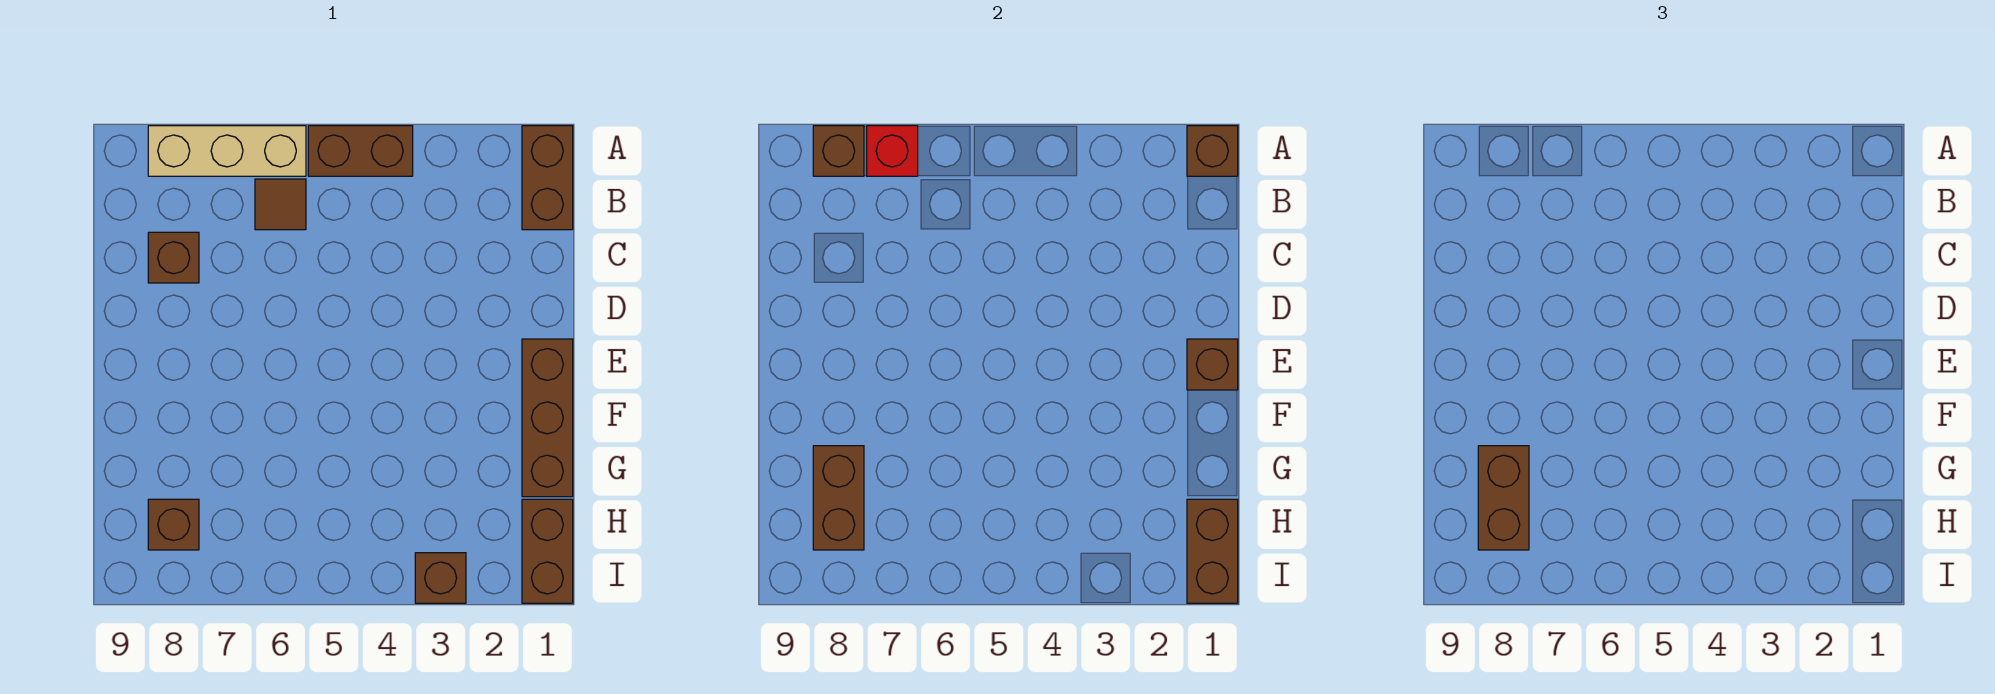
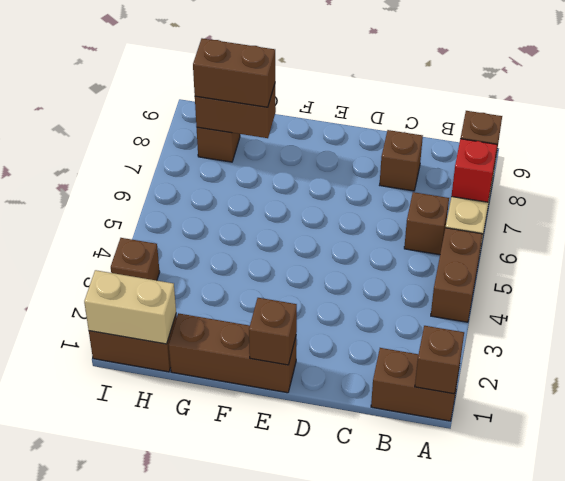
brown tile B6 level 1 -> brown brick B6 level 1
brown brick H1:I1 level 2 -> tan brick H1:I1 level 2

